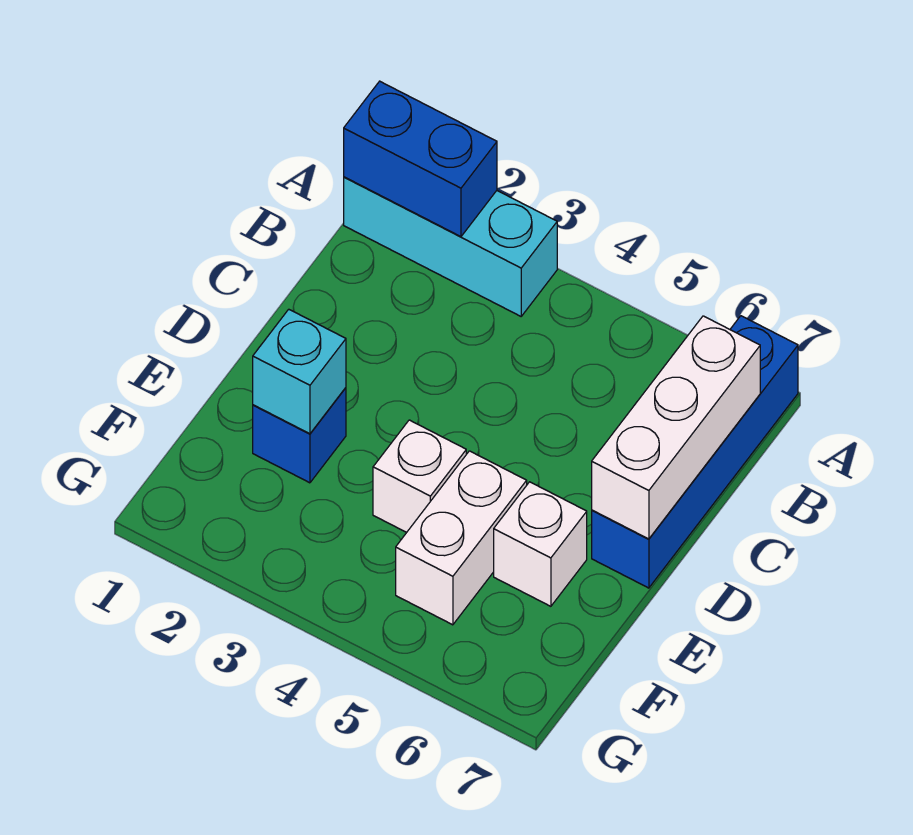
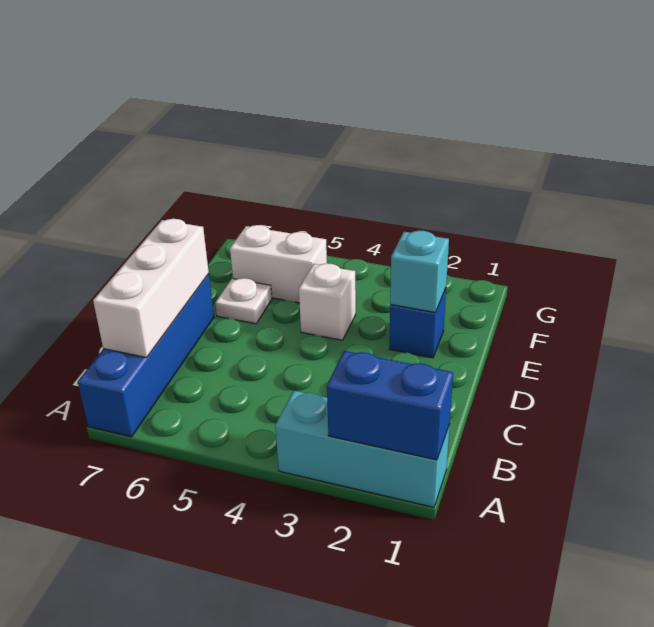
white brick E5:F5 level 1 -> white brick F5:F6 level 1
white brick E6 level 1 -> white plate E6 level 1

